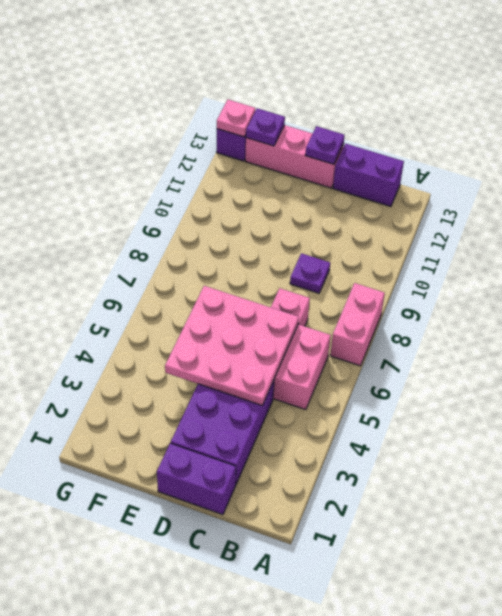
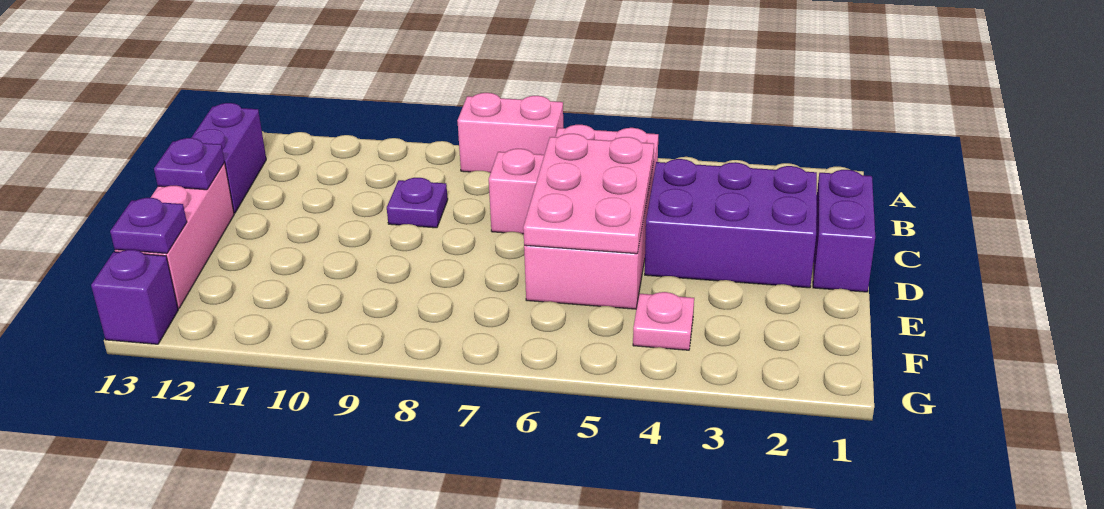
pink plate C4:E6 level 2 -> pink plate C5:E6 level 2
pink plate G13 level 2 -> pink plate F4 level 1

